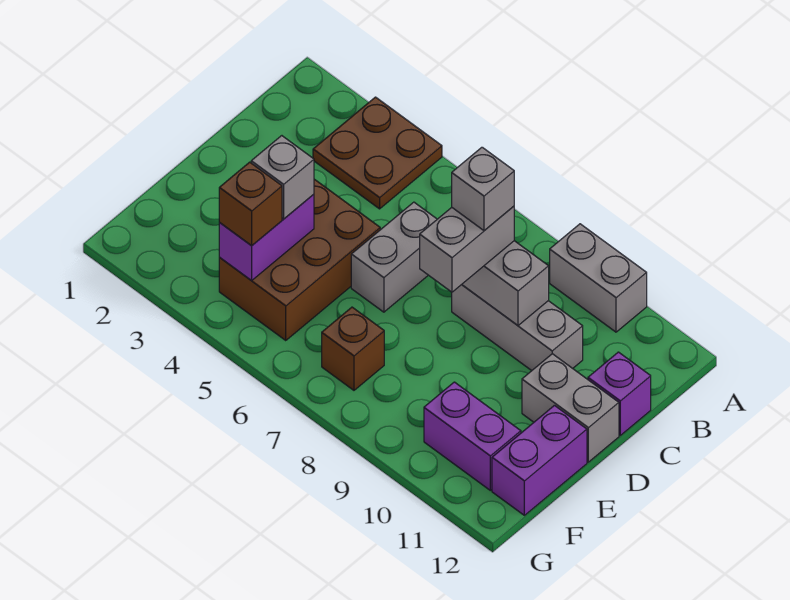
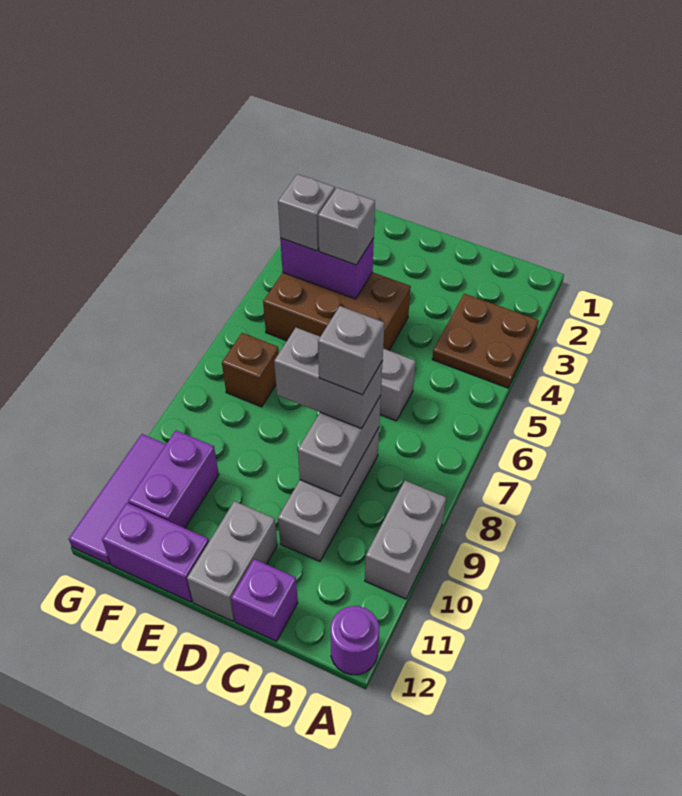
none -> purple round brick A12 level 1
brown brick F4 level 3 -> grey brick F4 level 3
none -> purple tile G10:G12 level 1

